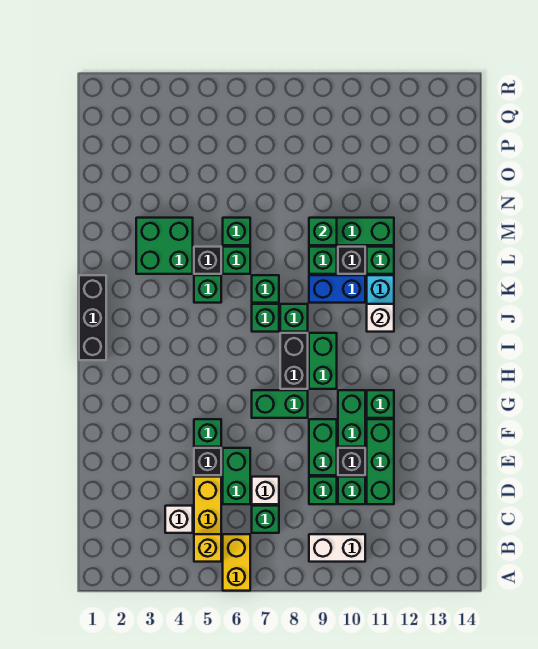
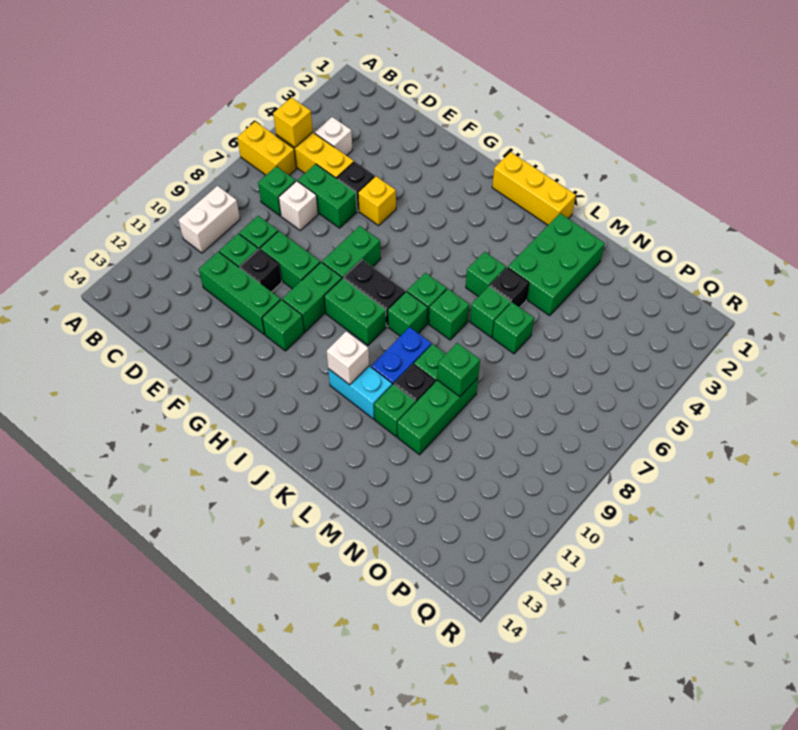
green brick F5 level 1 -> yellow brick F5 level 1
green brick F10:G10 level 1 -> green brick G9:G10 level 1
black brick I1:K1 level 1 -> yellow brick I1:K1 level 1
green brick L3:M4 level 1 -> green brick L2:M4 level 1

